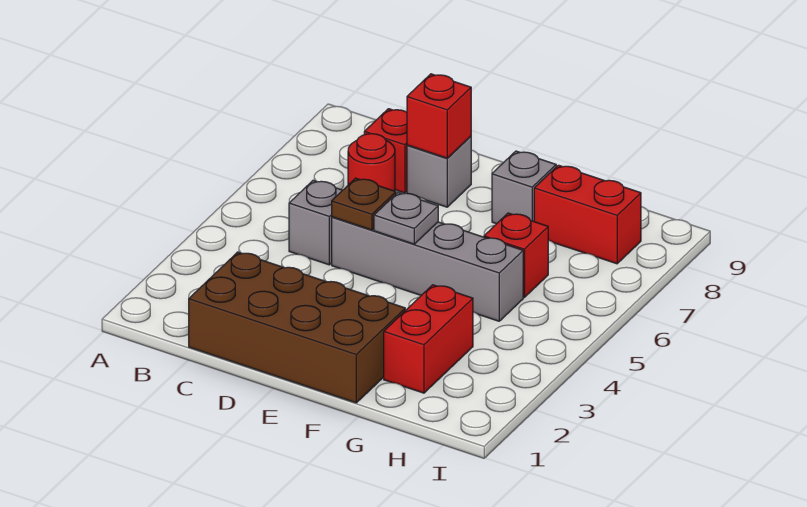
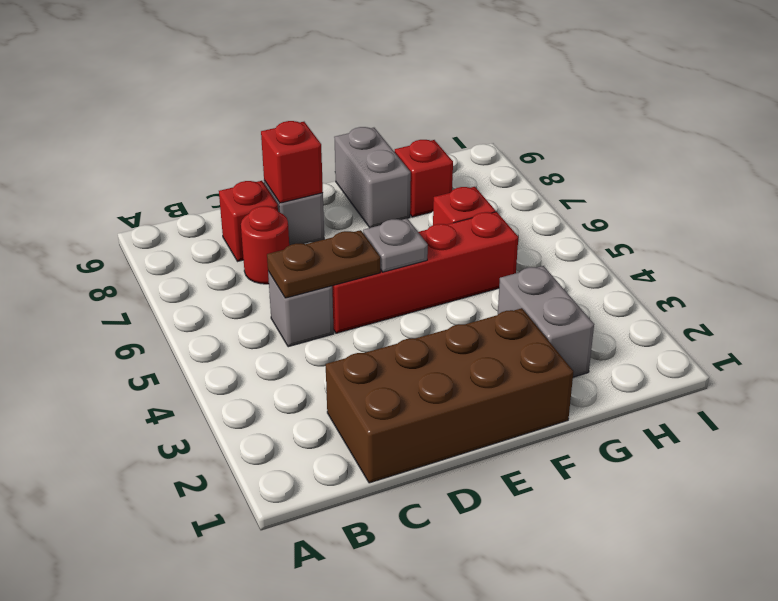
grey brick D5:G5 level 1 -> red brick D5:G5 level 1
brown plate D5 level 2 -> brown plate C5:D5 level 2
grey brick F8 level 1 -> grey brick F8:F9 level 1
red brick G2:G3 level 1 -> grey brick G2:G3 level 1
red brick G8:H8 level 1 -> red brick G8 level 1

